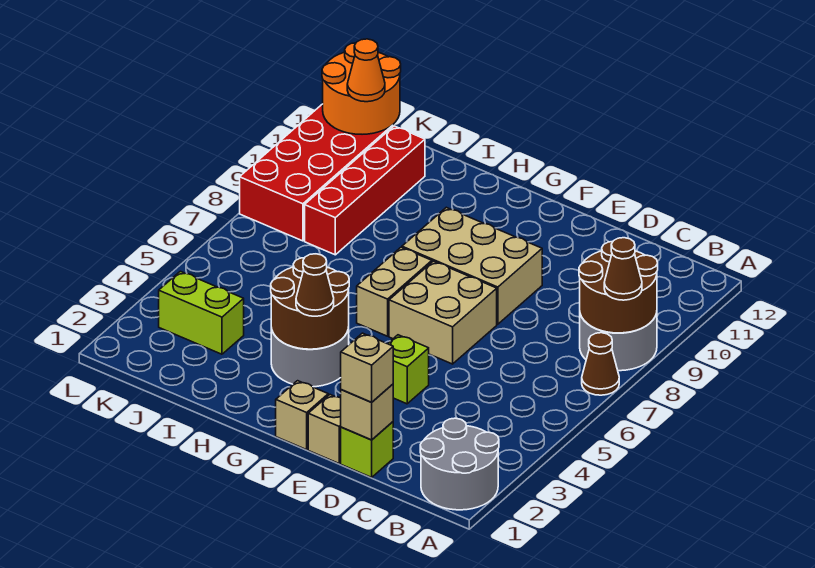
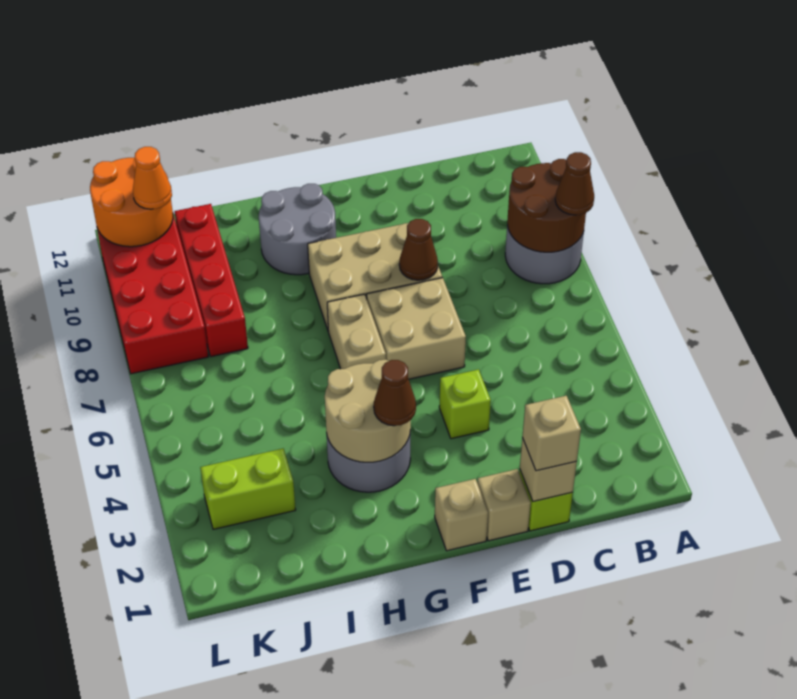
grey round brick A1:B2 level 1 -> grey round brick G10:H11 level 1
brown cone A7 level 1 -> brown cone E8 level 2
brown round brick G3:H4 level 2 -> tan round brick G3:H4 level 2

